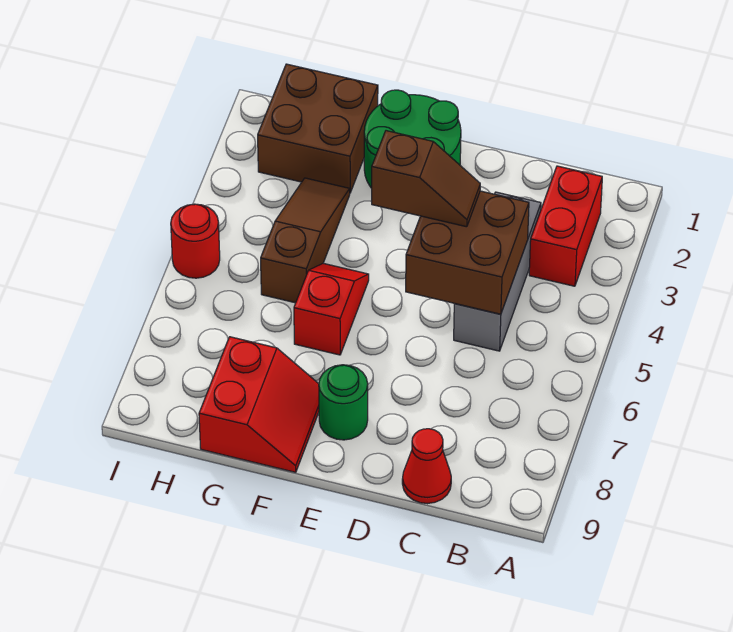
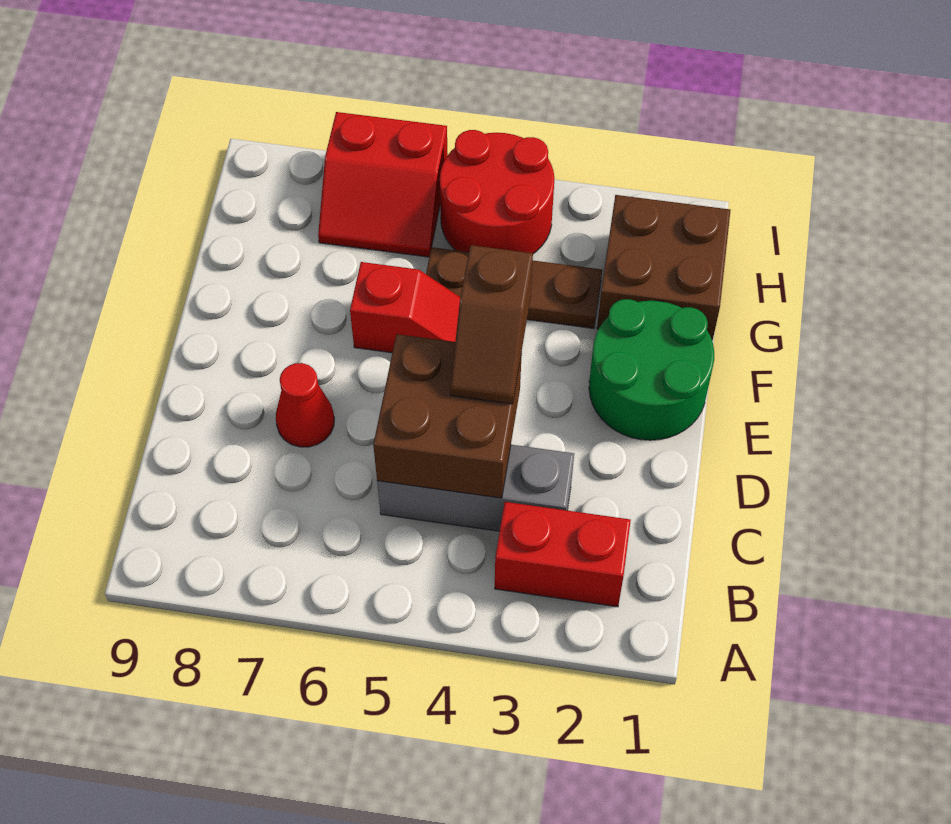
red cone C9 level 1 -> red cone D7 level 1
green round brick E8 level 1 -> none
red slope F8:G9 level 1 top G -> red slope H6:I7 level 1 top I
brown slope G3:G5 level 1 top 5 -> brown plate G3:G5 level 1
red round brick I5 level 1 -> red round brick H4:I5 level 1

